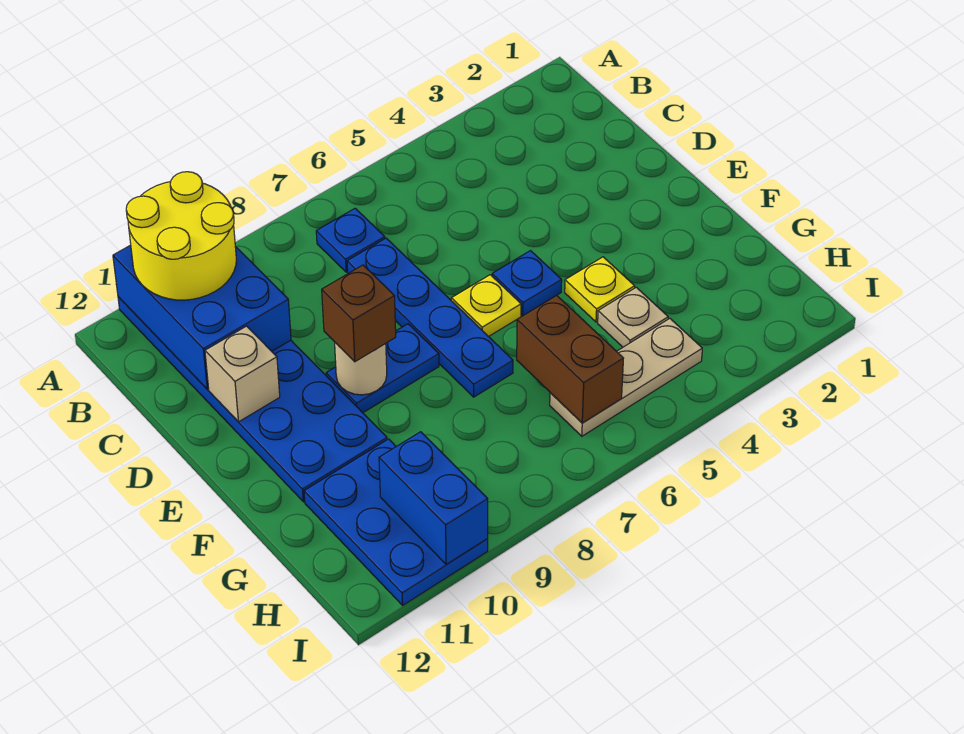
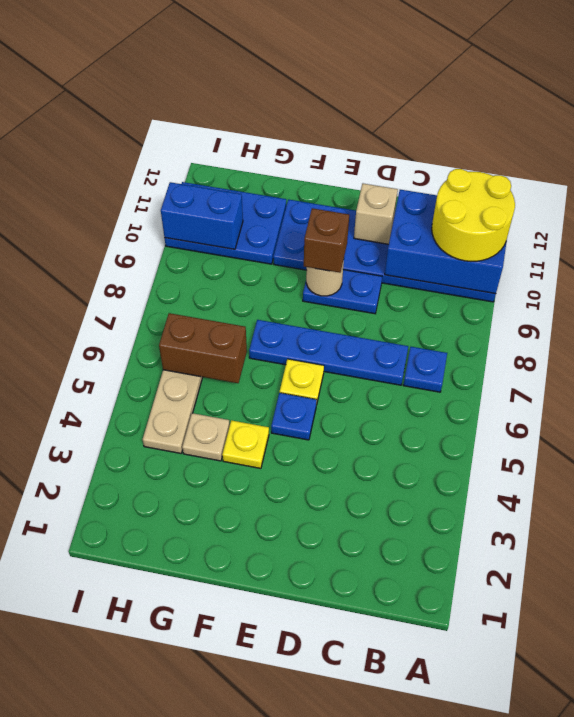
blue plate E8:E9 level 1 -> blue plate D9:E9 level 1

